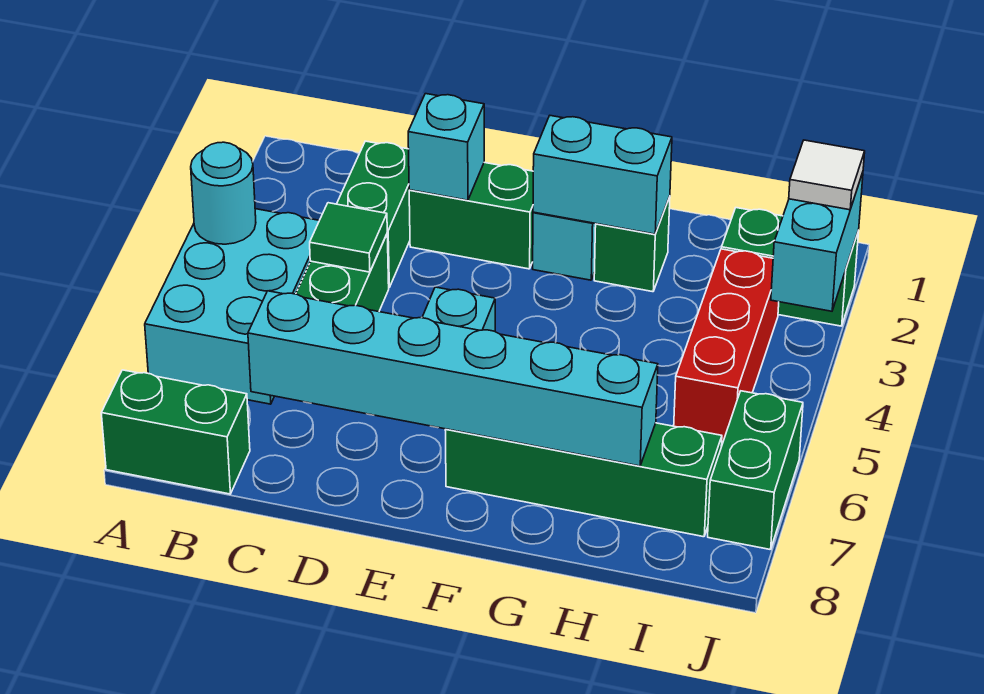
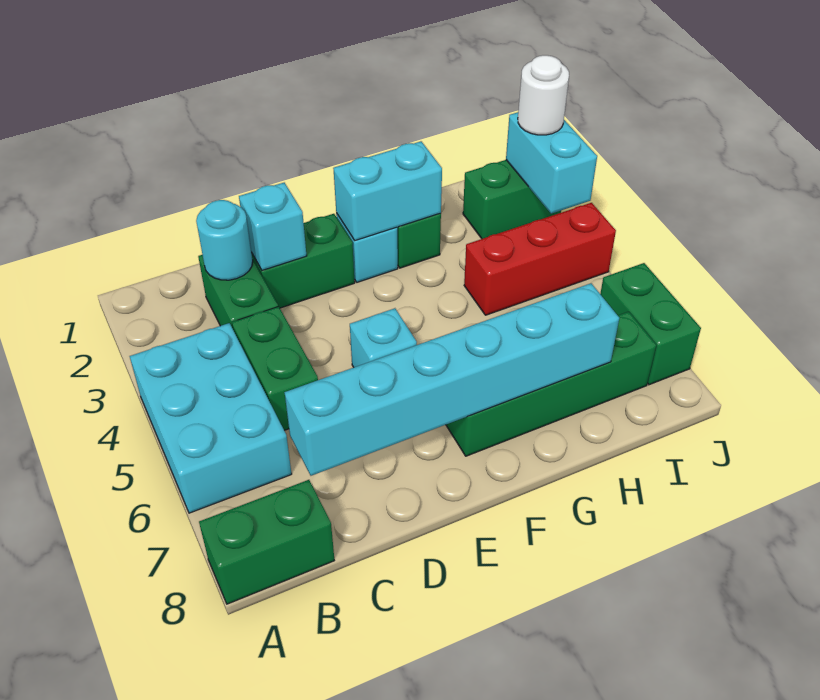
cyan round brick A4 level 2 -> cyan round brick C2 level 2
green tile C4 level 2 -> none
red brick I3:I5 level 1 -> red brick H4:J4 level 1
white tile J2 level 3 -> white round brick J2 level 3

